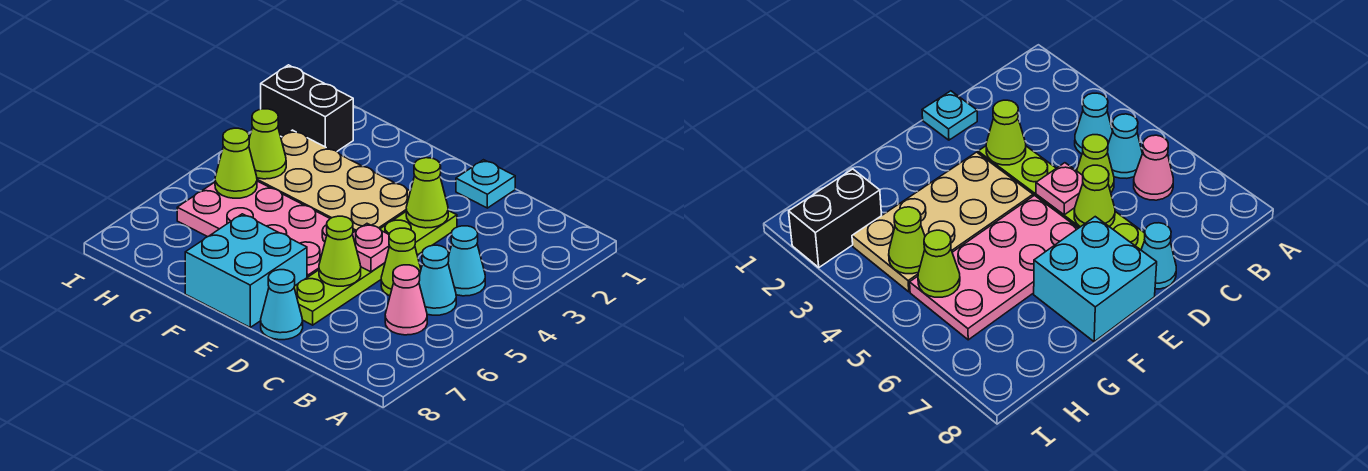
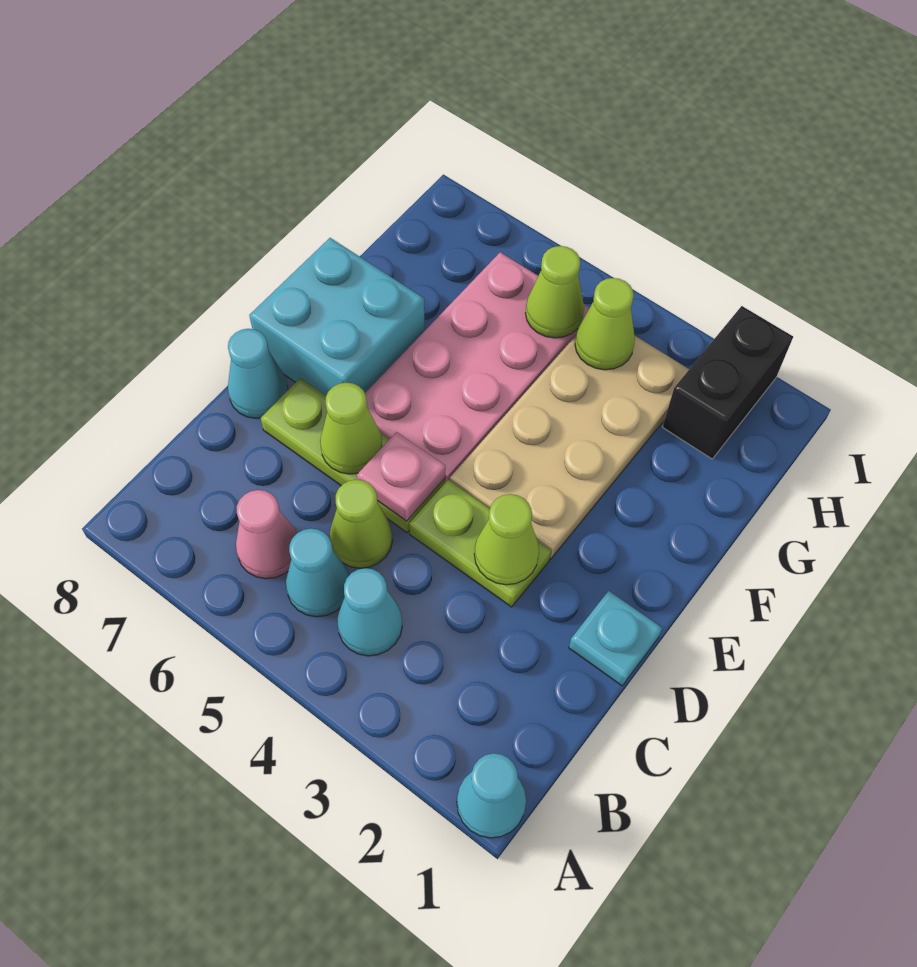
none -> cyan cone A1 level 1

